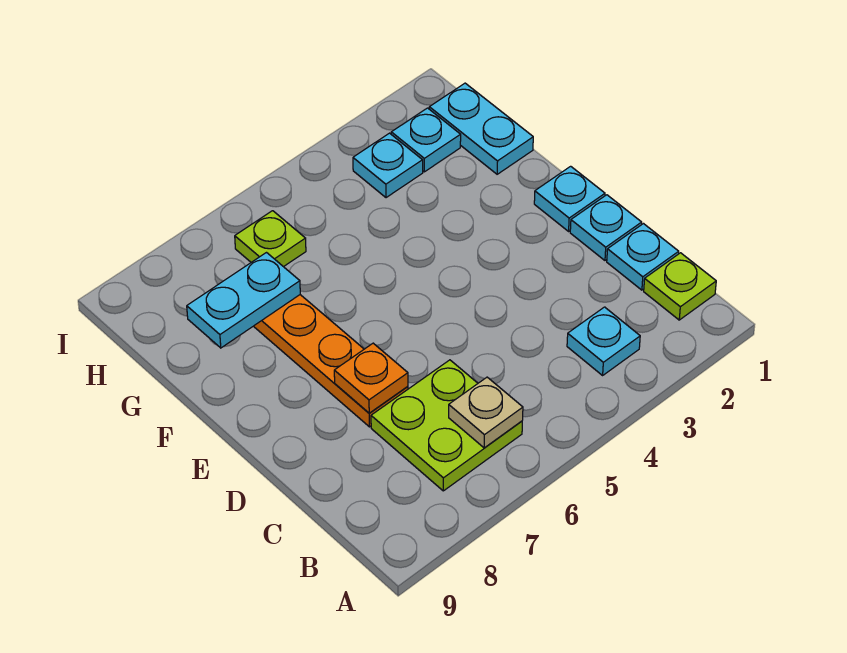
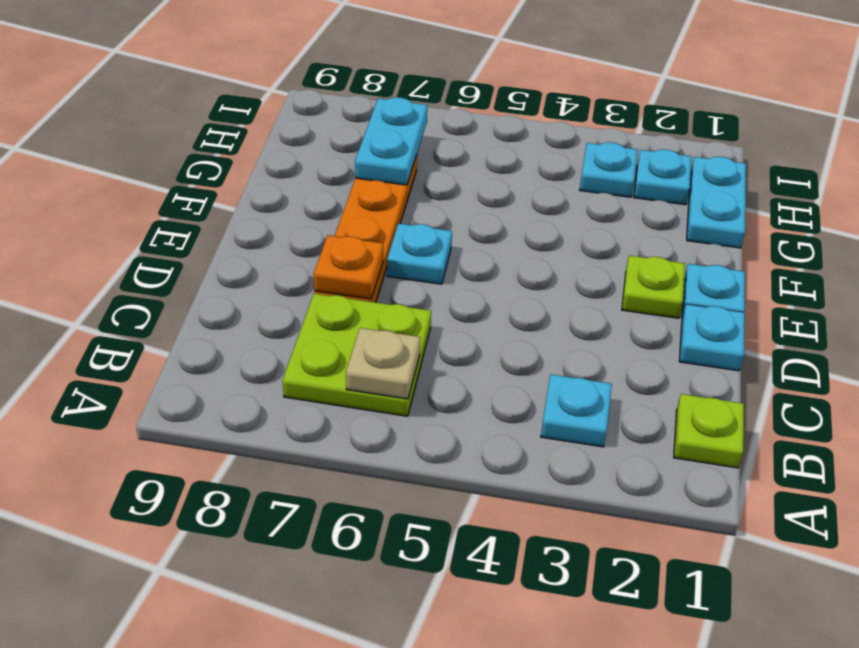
cyan plate C1 level 1 -> cyan plate E6 level 1
cyan plate G7:G8 level 2 -> cyan plate G7:H7 level 2
lime plate H6 level 1 -> lime plate E2 level 1

